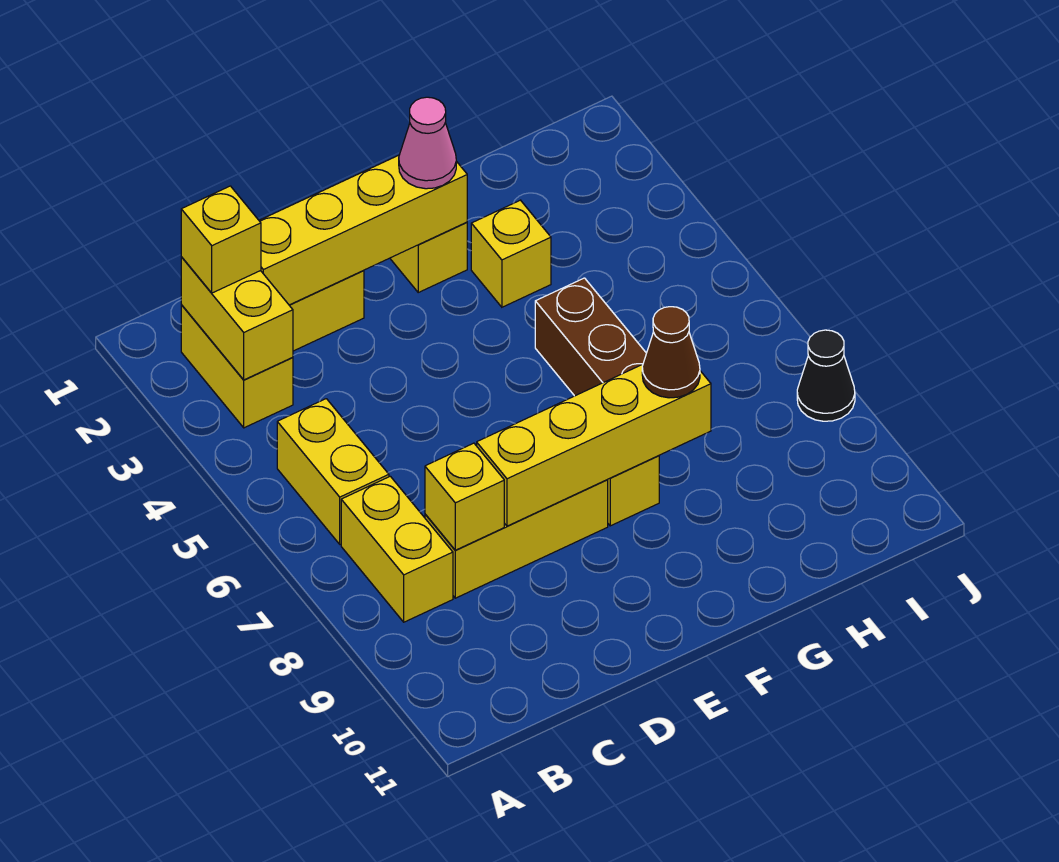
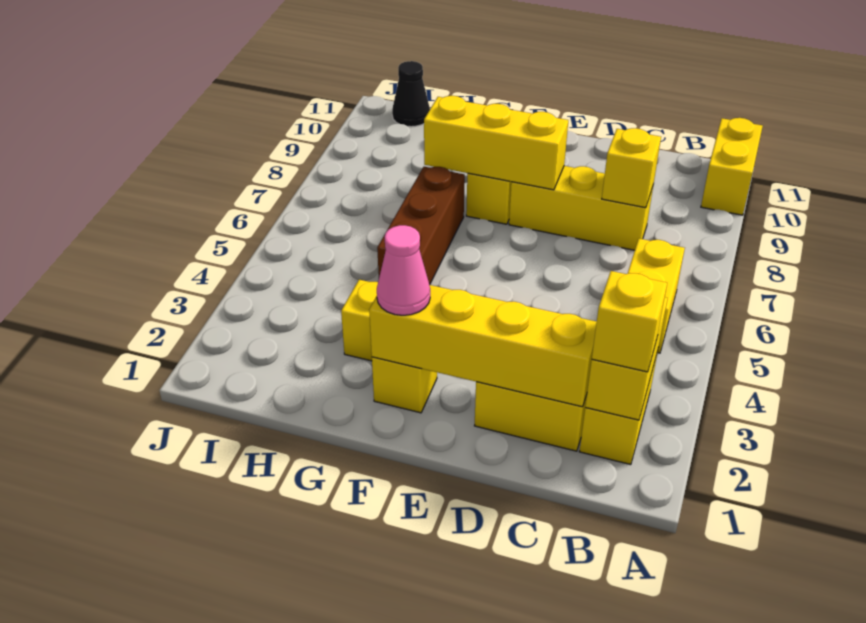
yellow brick B7:B8 level 1 -> yellow brick A10:A11 level 1
yellow brick D8:G8 level 2 -> yellow brick E8:G8 level 2
brown cone G8 level 3 -> none
black cone J8 level 1 -> black cone I11 level 1

